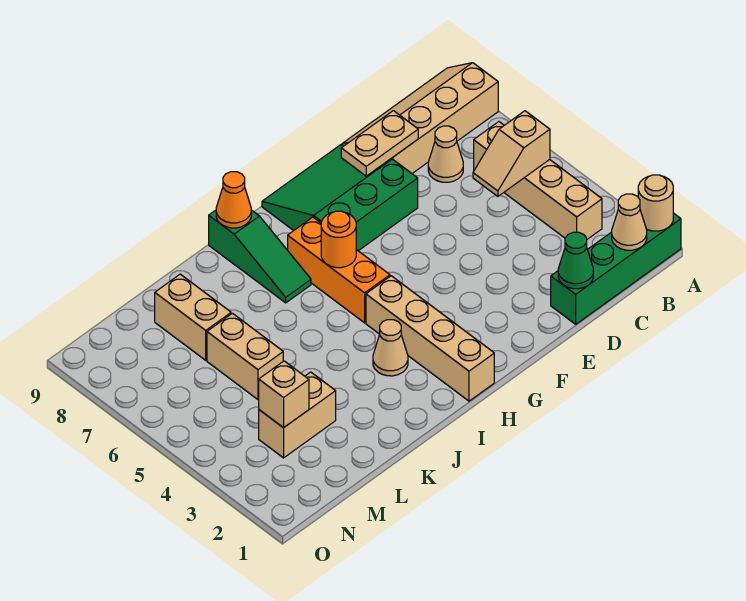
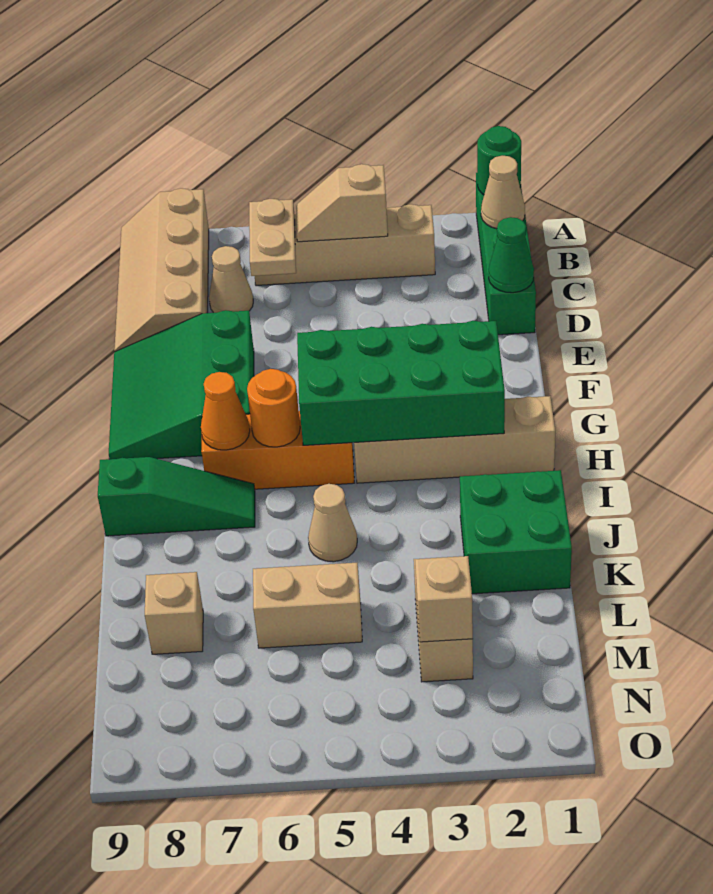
tan round brick A1 level 2 -> green round brick A1 level 2
tan slope B5:C5 level 2 top B -> tan slope B4:B5 level 2 top 4
tan plate D8:E8 level 2 -> tan plate B6:C6 level 2
none -> green brick G2:H5 level 2
tan cone I3 level 1 -> tan cone J5 level 1
orange cone I9 level 2 -> orange cone H7 level 2
none -> green brick J1:K2 level 1
tan brick L7:L8 level 1 -> tan brick L8 level 1

